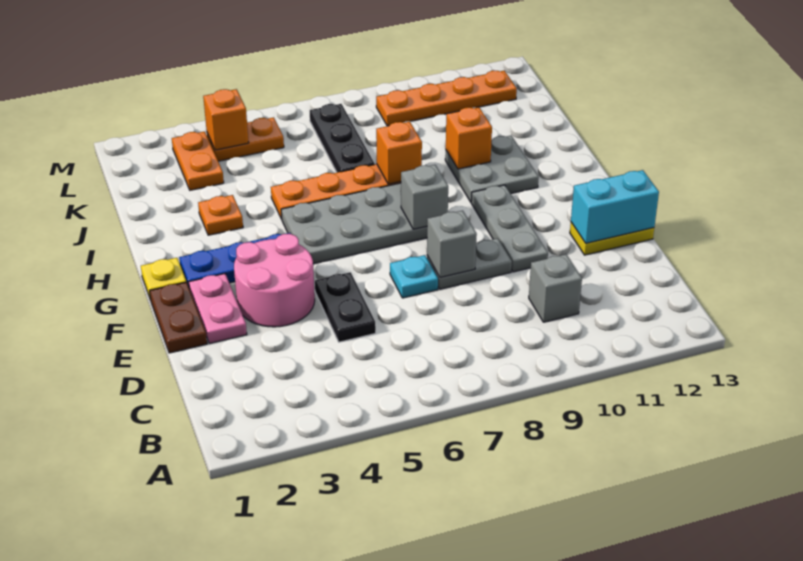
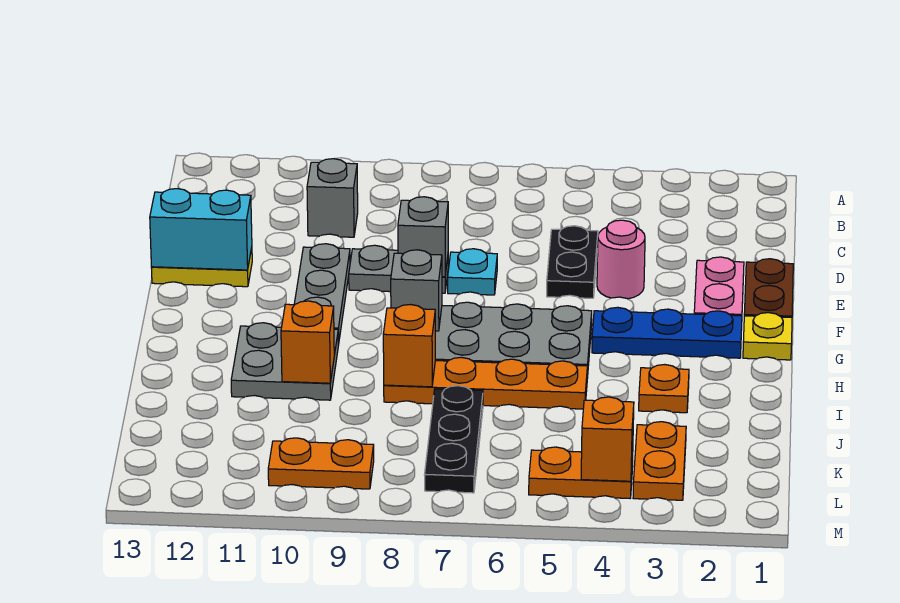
pink round brick E3:F4 level 1 -> pink round brick E4 level 1
orange plate L9:L12 level 1 -> orange plate L9:L10 level 1

